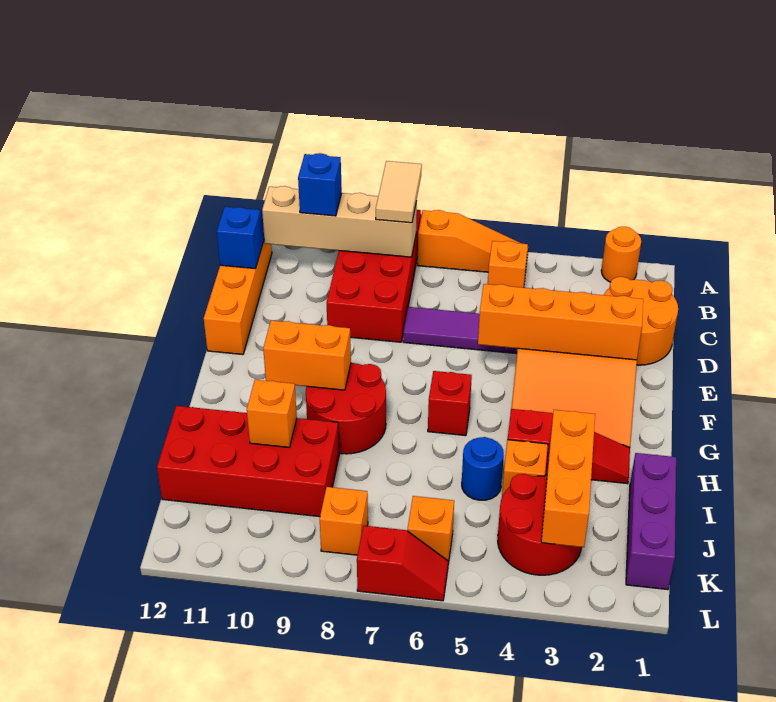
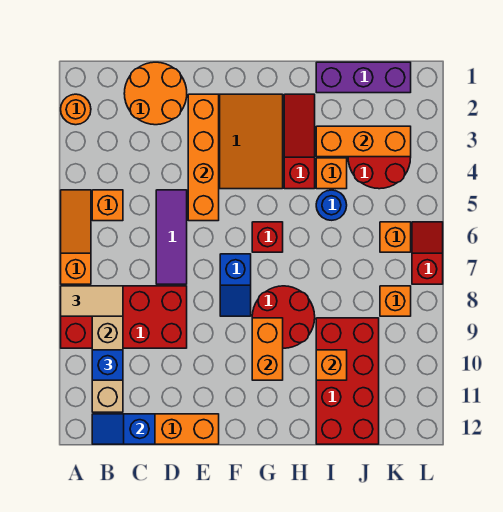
none -> blue slope F7:F8 level 1 top 7

